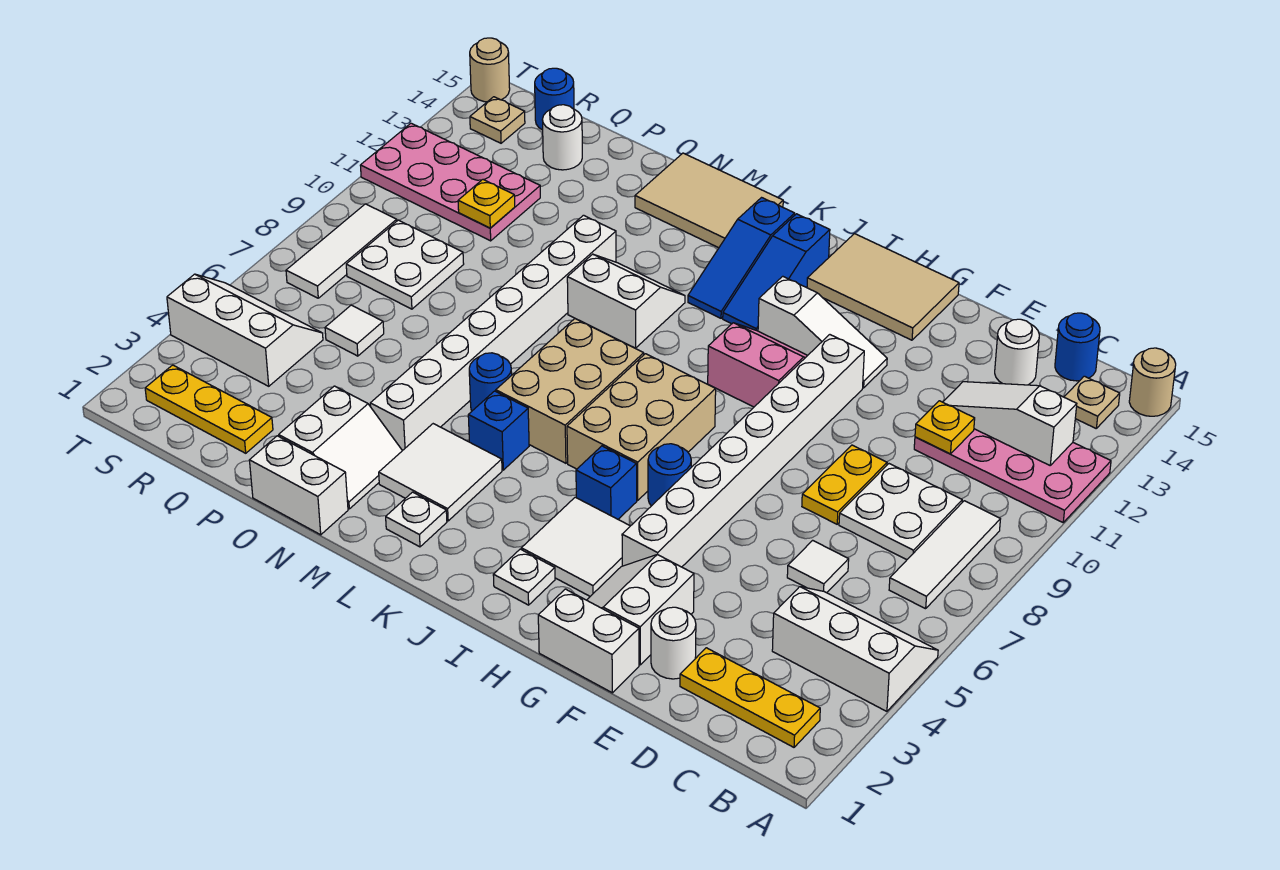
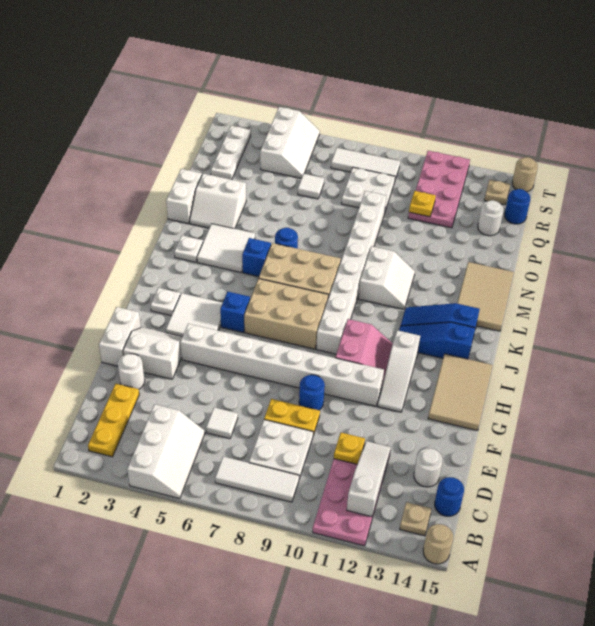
blue round brick H6 level 1 -> blue round brick F9 level 1
white brick N4:N11 level 1 -> white brick I9:P9 level 1
yellow plate Q2:S2 level 1 -> white plate Q2:S2 level 1

